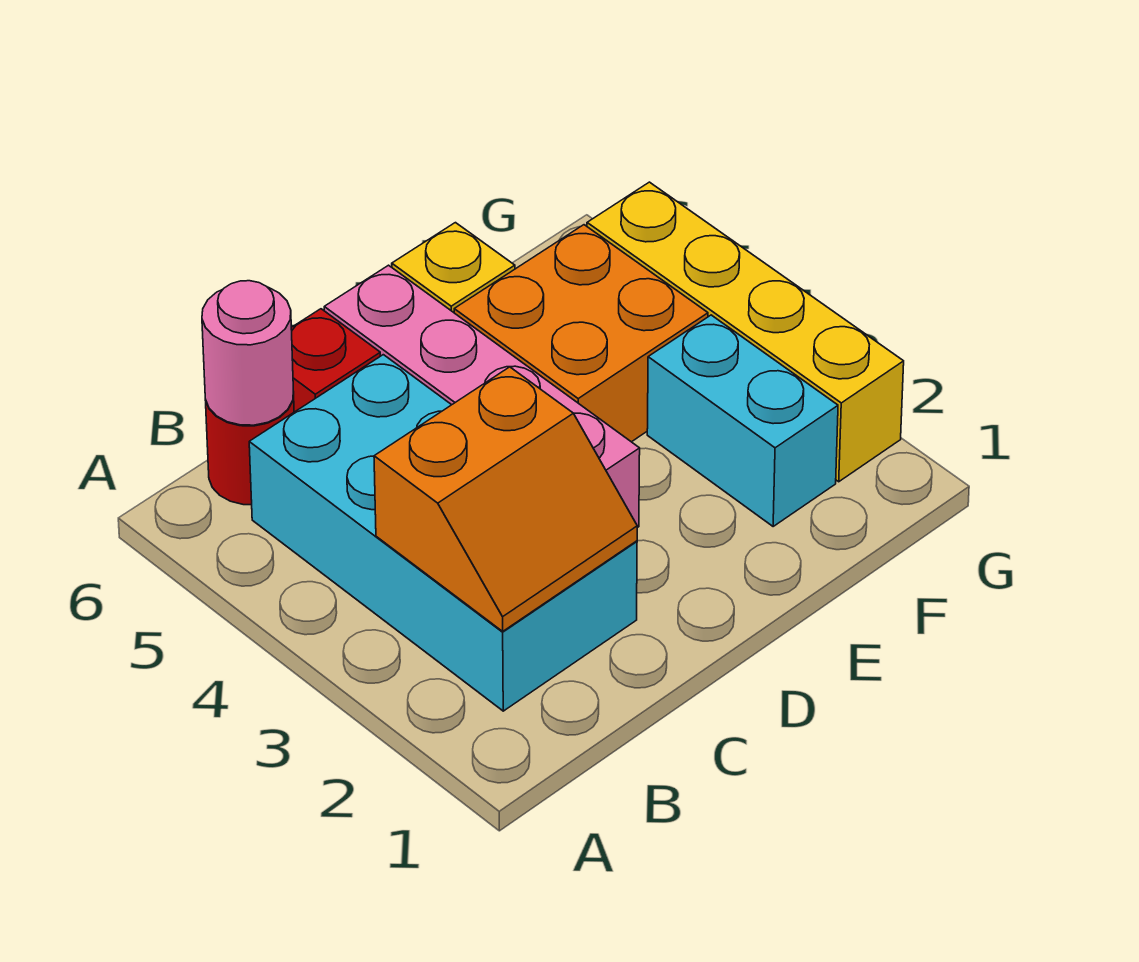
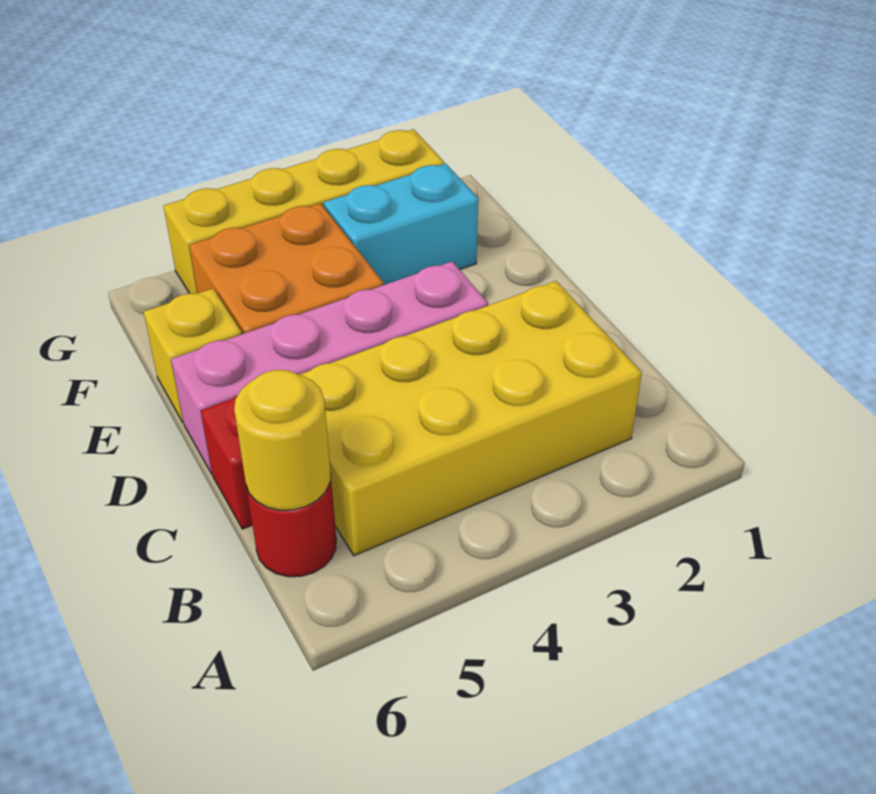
cyan brick B2:C5 level 1 -> yellow brick B2:C5 level 1
orange slope B2:C3 level 2 top 3 -> none
pink round brick B6 level 2 -> yellow round brick B6 level 2

